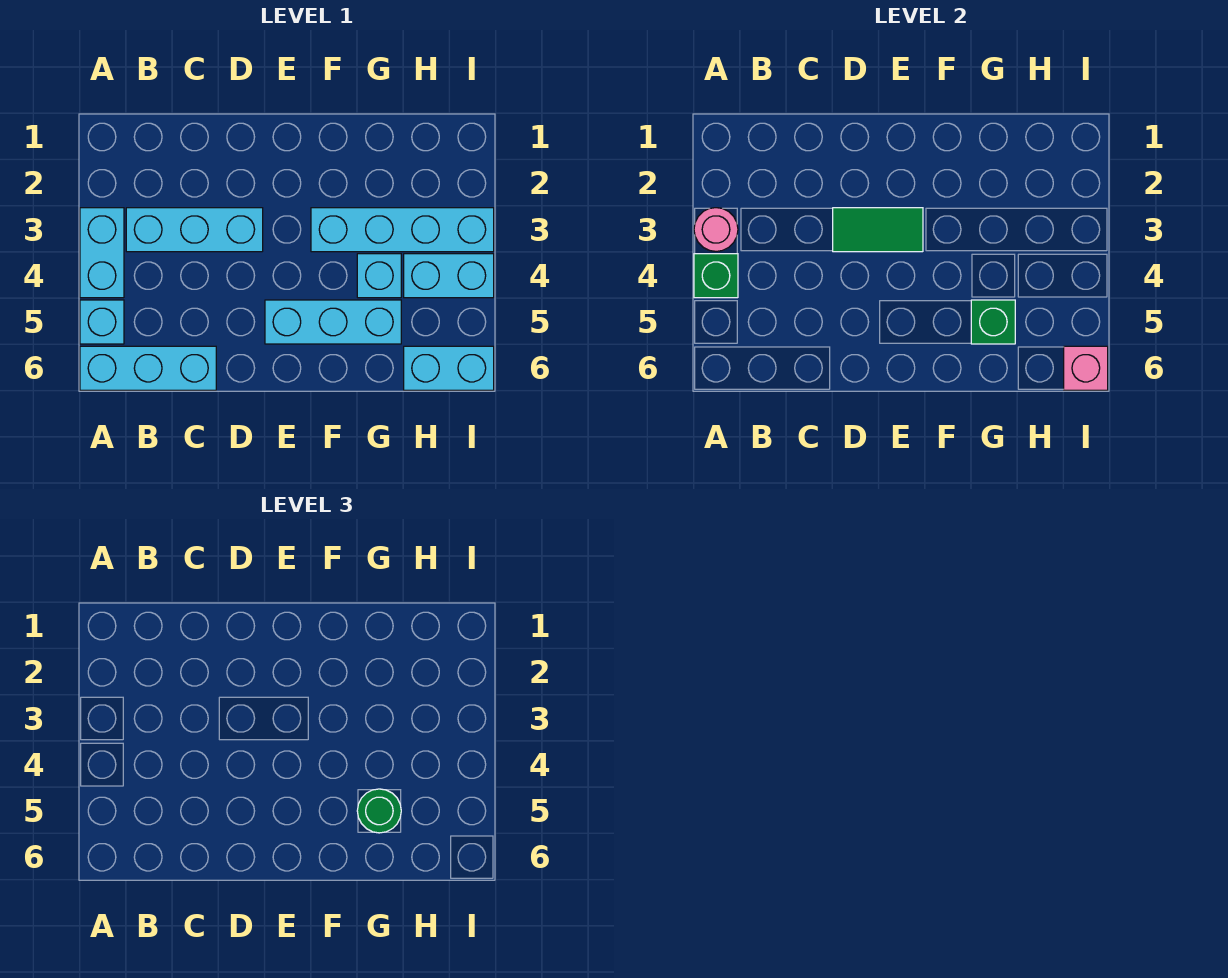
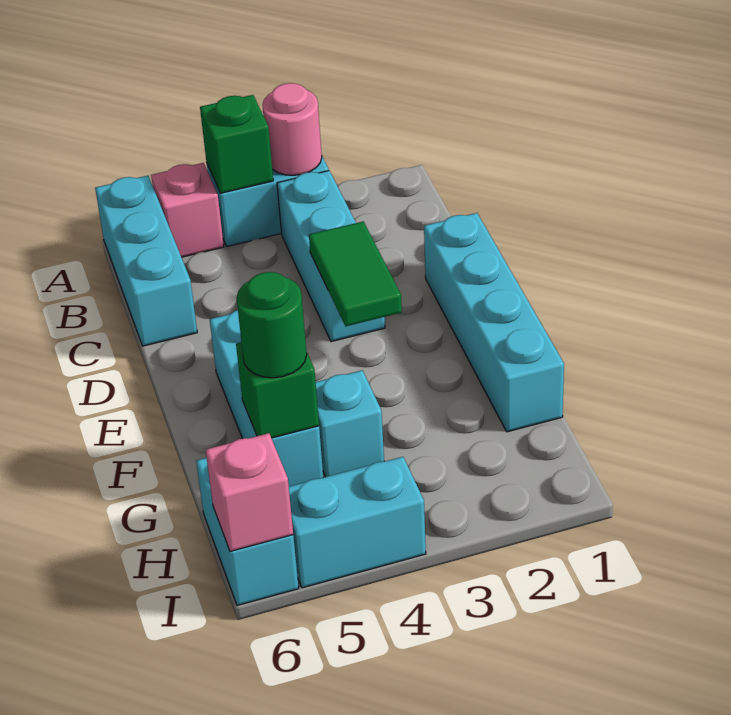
cyan brick A5 level 1 -> pink brick A5 level 1
cyan brick F3:I3 level 1 -> cyan brick D1:G1 level 1
cyan brick H4:I4 level 1 -> cyan brick I4:I5 level 1

